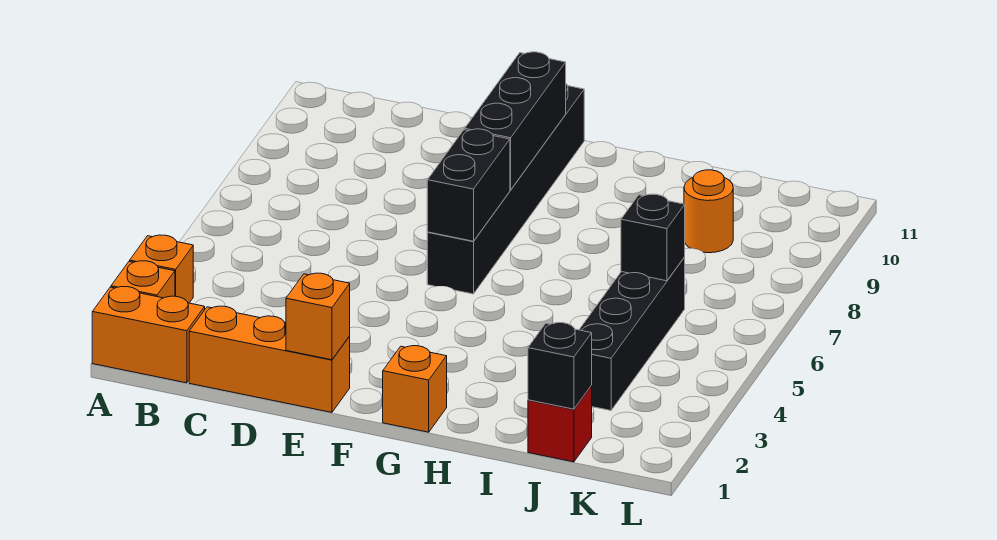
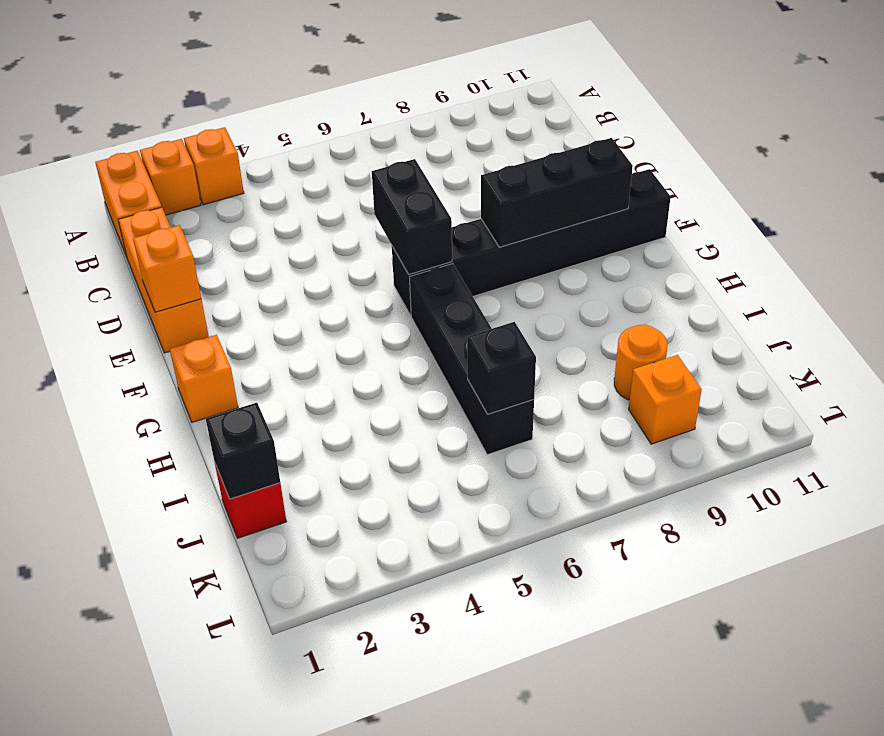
black brick F6:F7 level 2 -> black brick E6:F6 level 2
black brick J3:J6 level 1 -> black brick G6:J6 level 1
none -> orange brick K9 level 1

